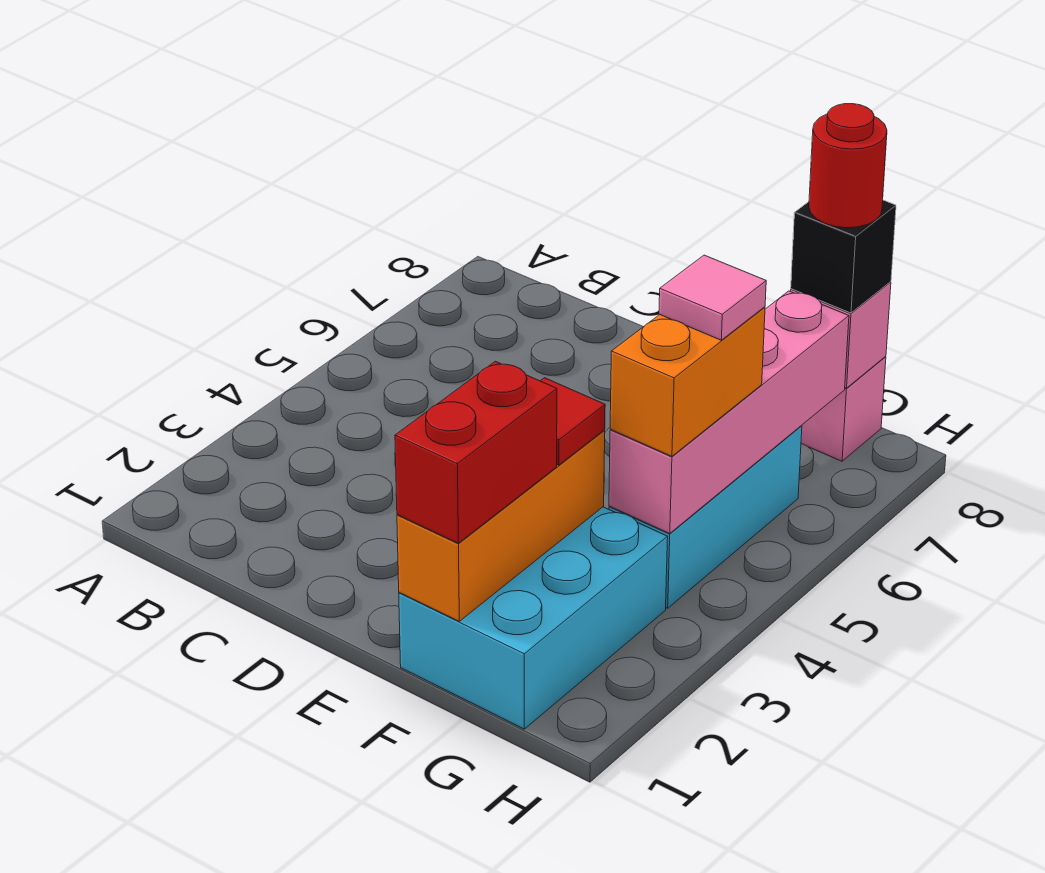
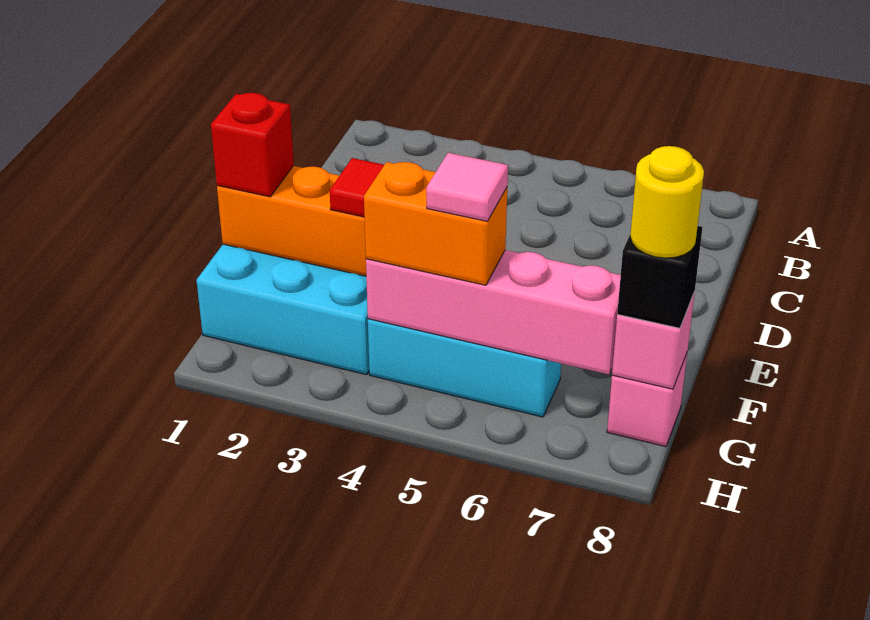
red brick F1:F2 level 3 -> red brick F1 level 3
red round brick G8 level 4 -> yellow round brick G8 level 4

